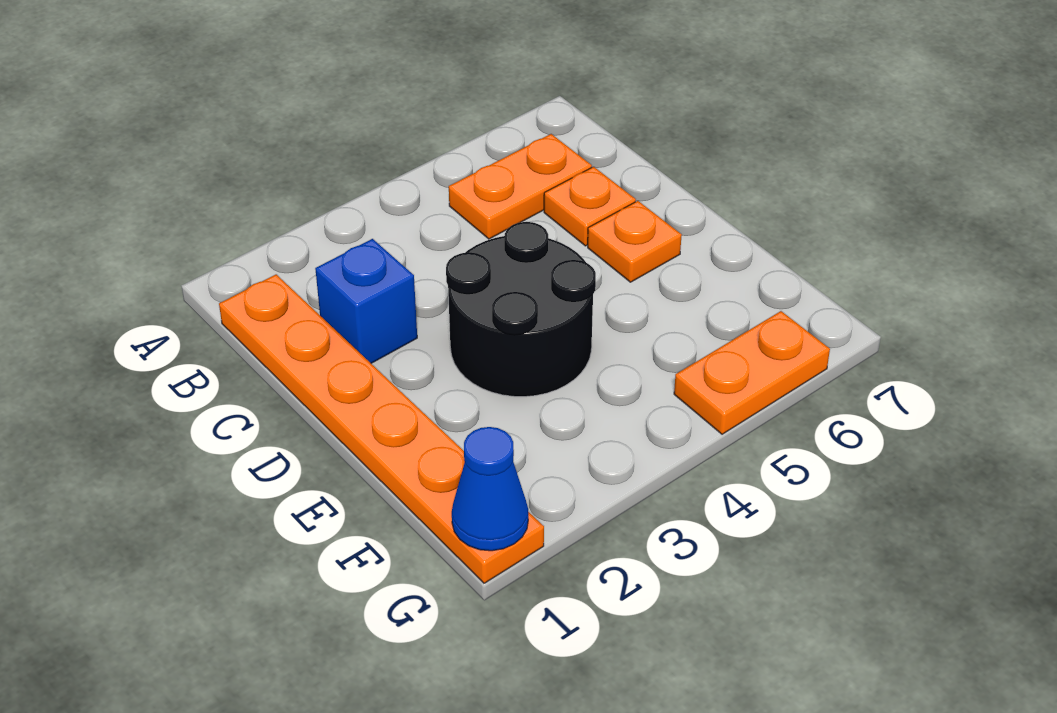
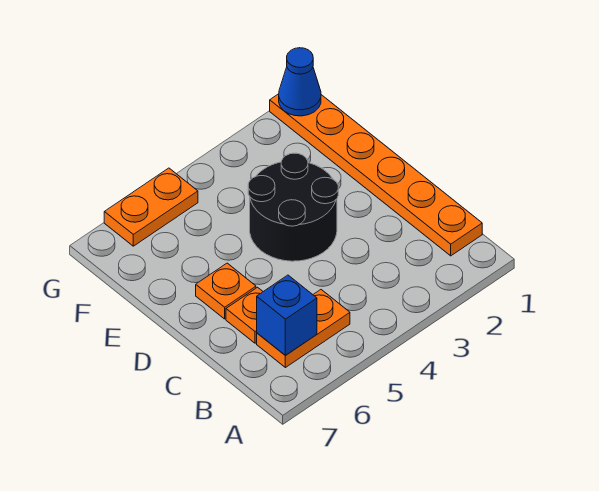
blue brick C2 level 1 -> blue brick B6 level 2

